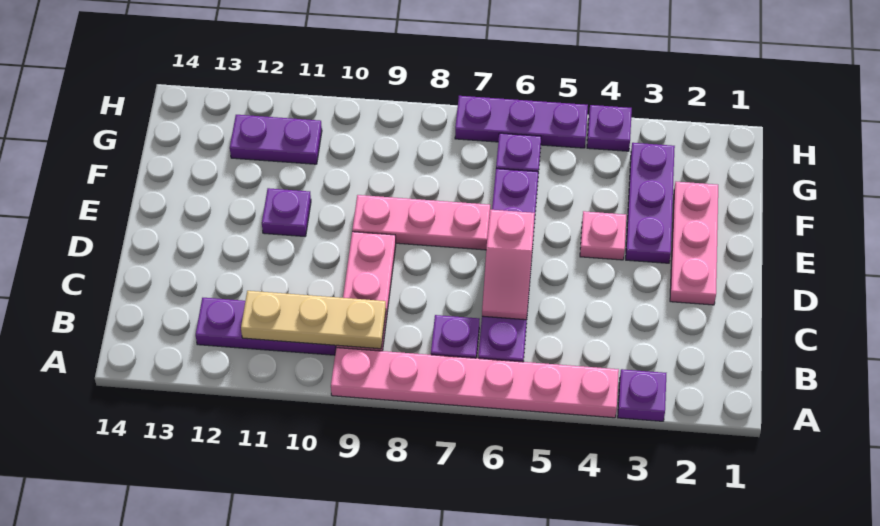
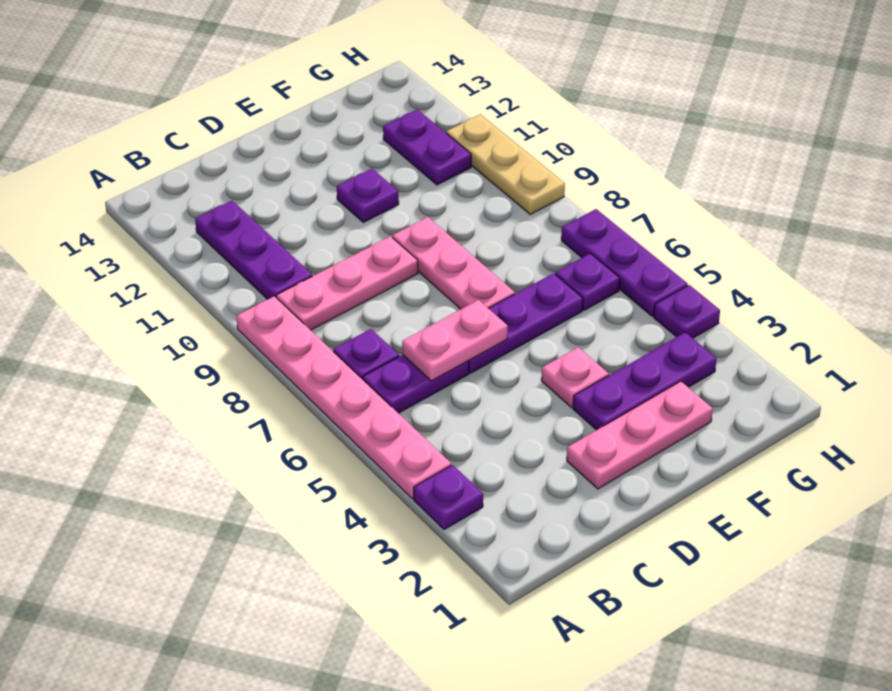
tan plate B9:B11 level 2 -> tan plate H9:H11 level 1
pink slope C6:D6 level 2 top D -> pink plate C6:D6 level 2

